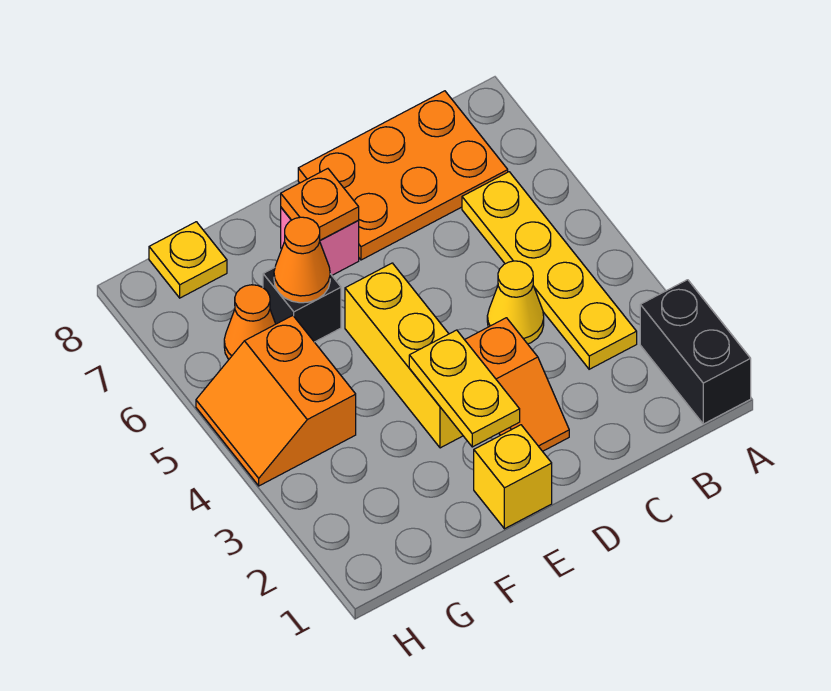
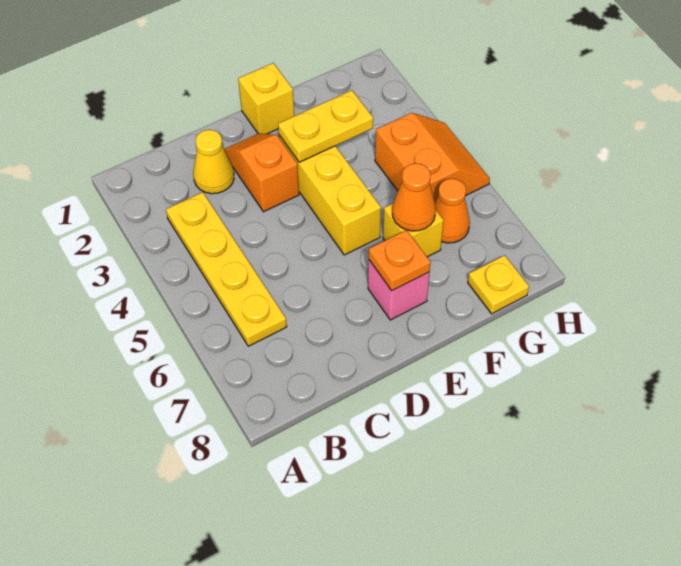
black brick A1:A2 level 1 -> none
orange plate B7:D8 level 1 -> none
yellow cone C4 level 1 -> yellow cone C2 level 1
yellow plate E2:E3 level 2 -> yellow plate E3:F3 level 2
black brick F6 level 1 -> yellow brick F6 level 1

